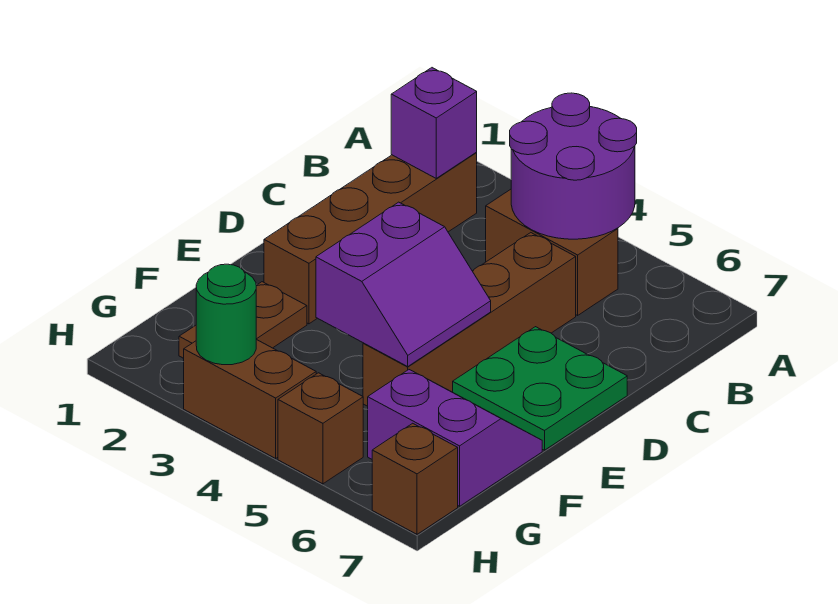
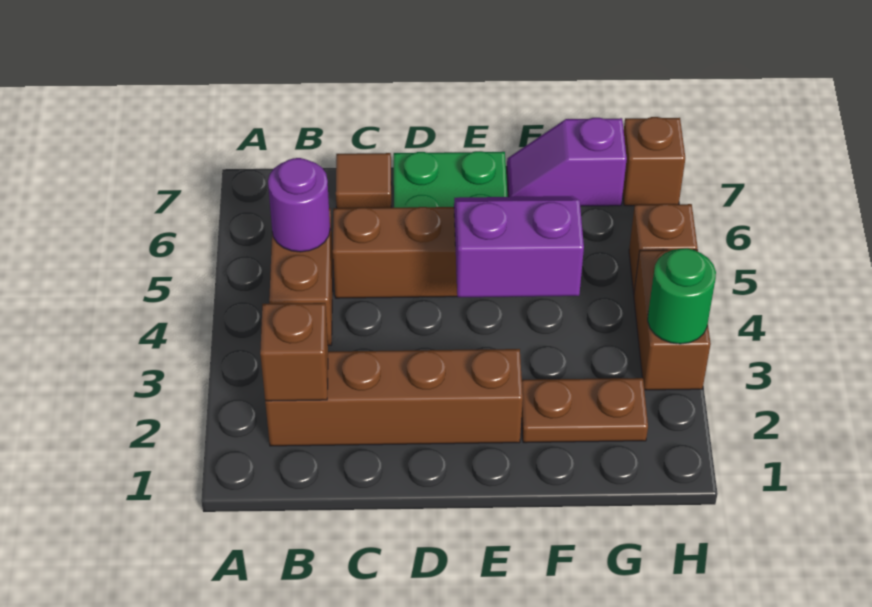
purple round brick A4:B5 level 2 -> purple round brick B5 level 2
purple brick B2 level 2 -> brown brick B2 level 2
none -> brown tile C7 level 1
purple slope F6:G7 level 1 top G -> purple slope F7:G7 level 1 top G

